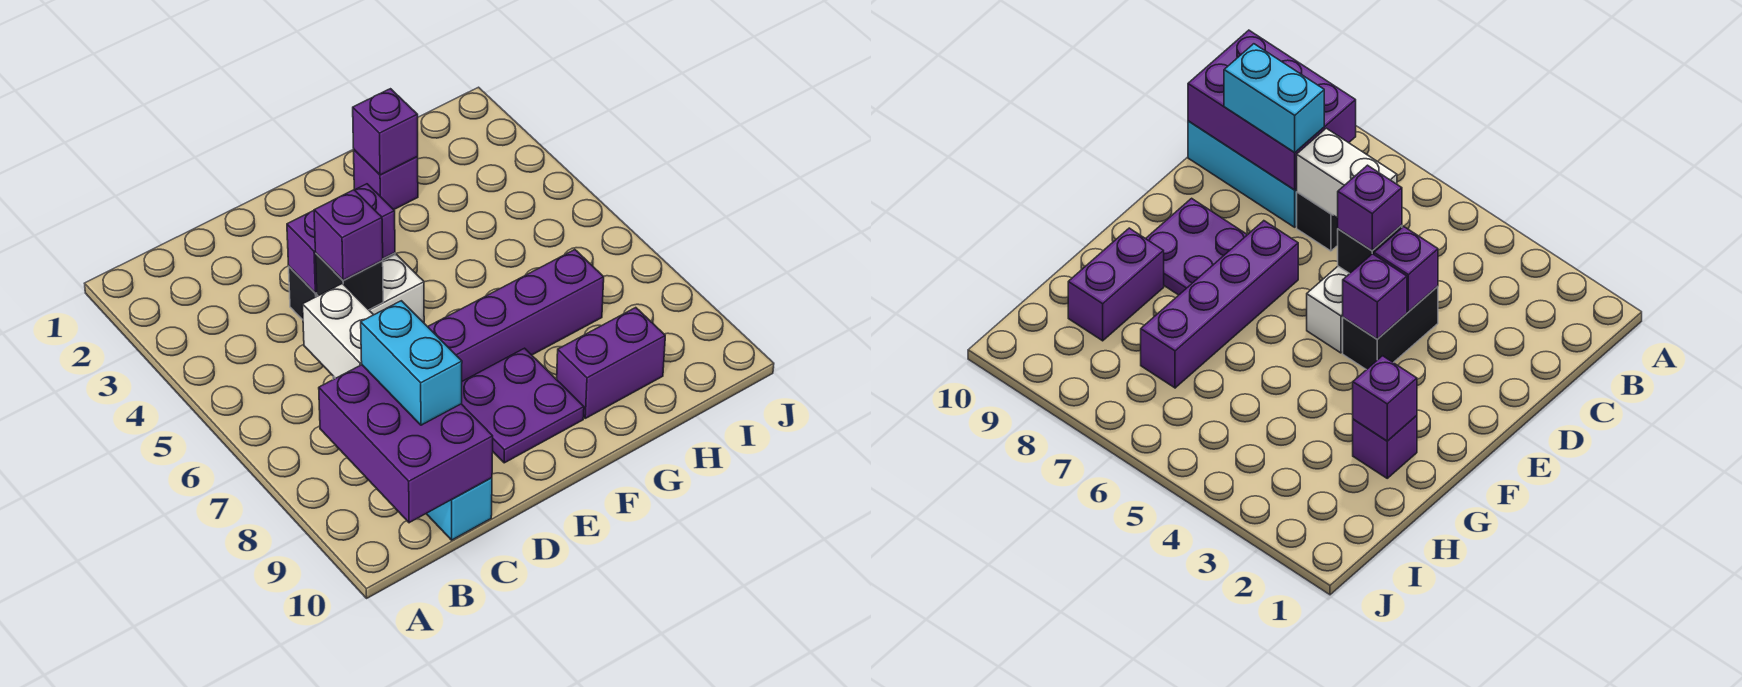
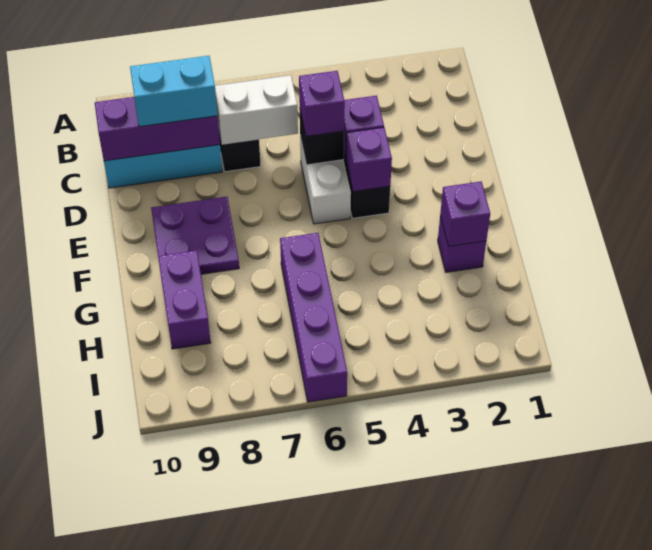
purple brick B8:C10 level 2 -> purple brick C8:C10 level 2
purple brick E7:H7 level 1 -> purple brick G6:J6 level 1

